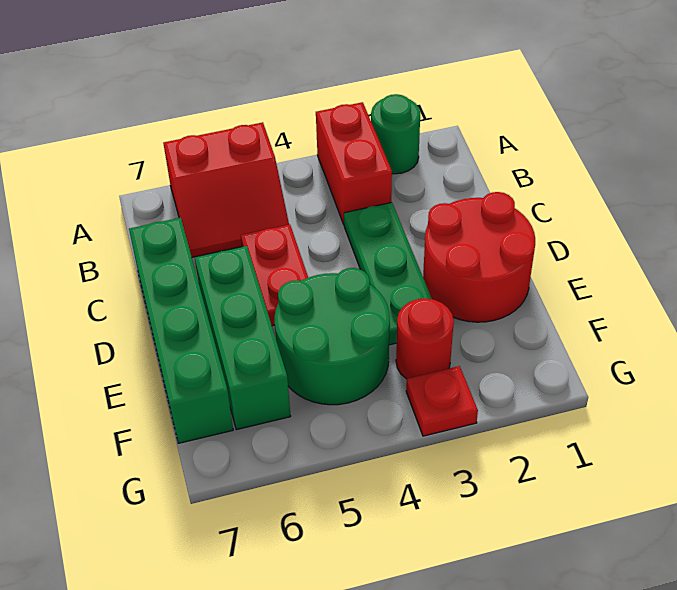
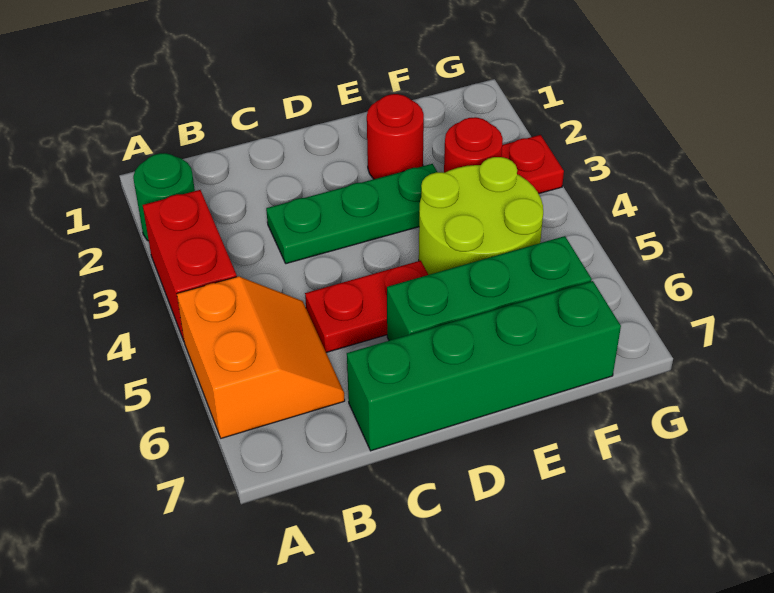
red brick A3:B3 level 1 -> red brick A3:A4 level 1
red slope A5:B6 level 1 top A -> orange slope A5:B6 level 1 top A
red round brick D1:E2 level 1 -> red round brick E2 level 1
green round brick E4:F5 level 1 -> lime round brick E4:F5 level 1

